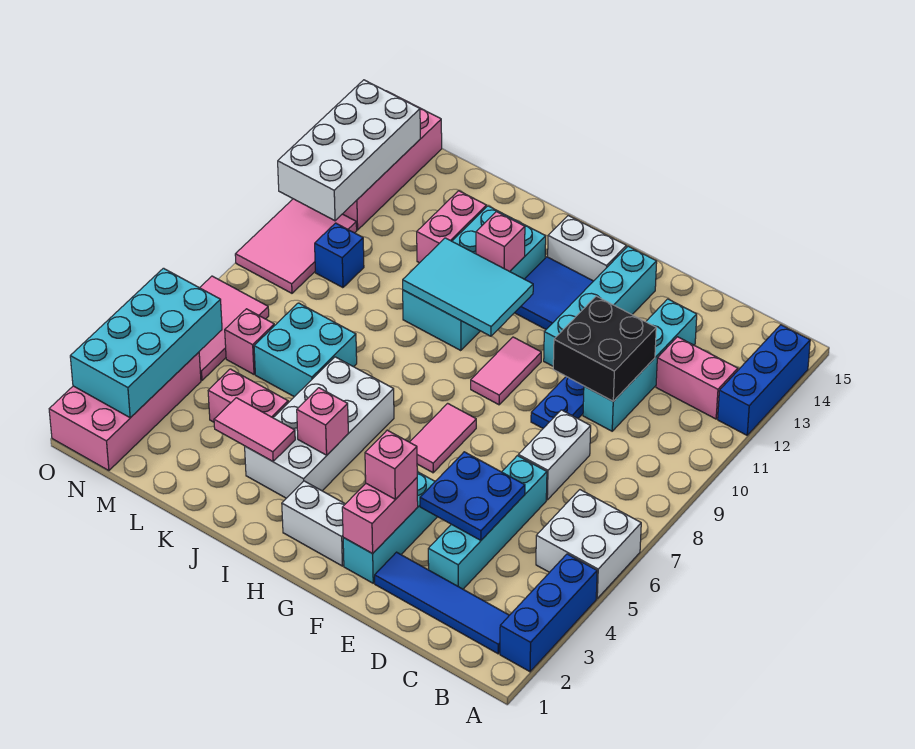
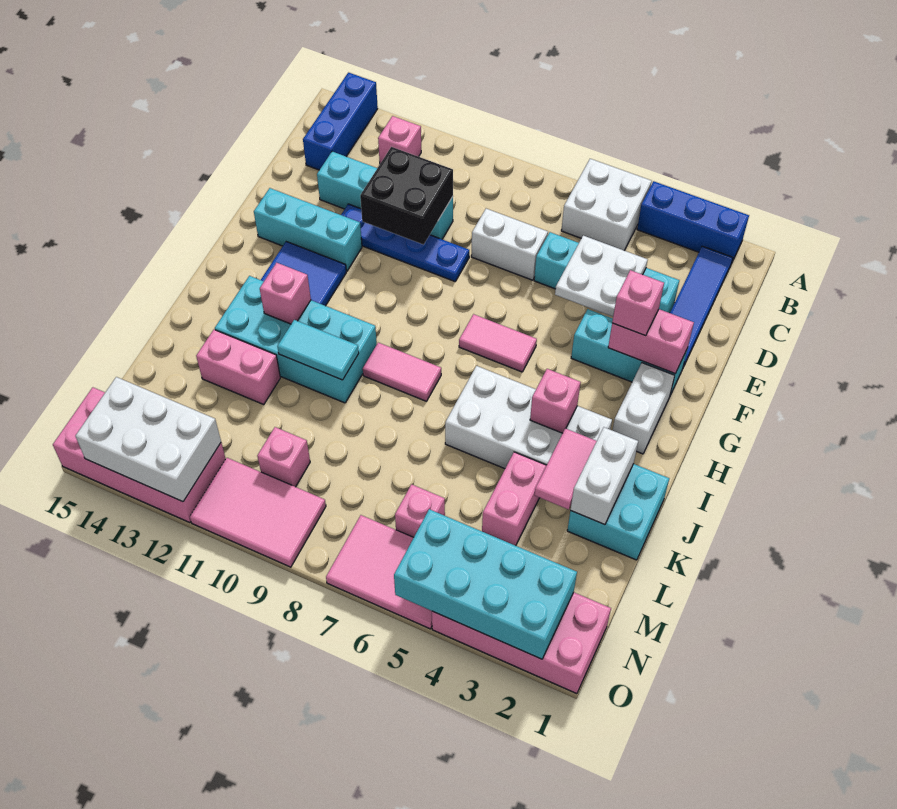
blue brick A12:A14 level 1 -> blue brick A14:C14 level 1
pink brick B12:C12 level 1 -> pink brick B12 level 1
blue plate D4:E5 level 2 -> white plate D4:E5 level 2
cyan brick F11:F14 level 1 -> cyan brick F12:F14 level 1
pink tile G9:G10 level 1 -> pink tile I8:I9 level 1
white brick G14:H14 level 1 -> white brick J2:K2 level 2
cyan tile H10:J11 level 2 -> cyan tile J10:J11 level 2
cyan brick K6:L7 level 1 -> cyan brick J1:K2 level 1
blue brick M10 level 1 -> pink brick M10 level 1
white brick N11:O14 level 2 -> white brick N12:O14 level 2

